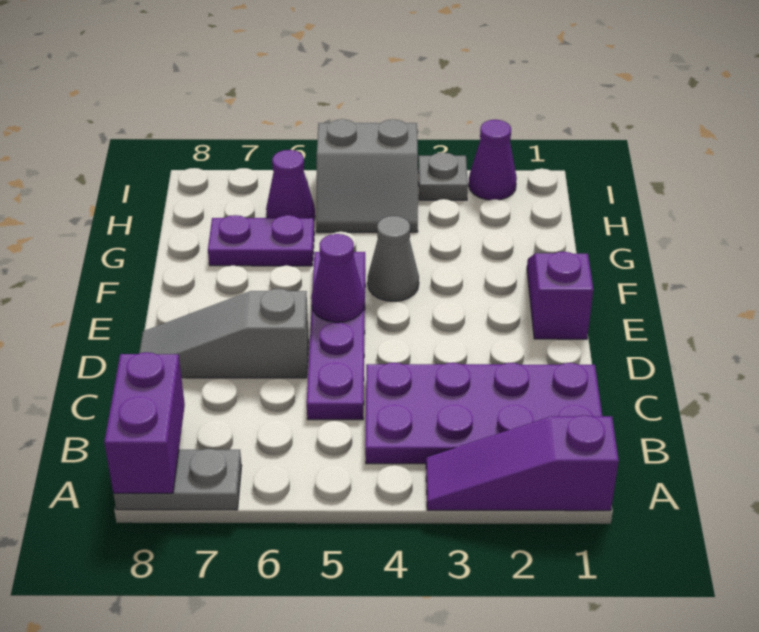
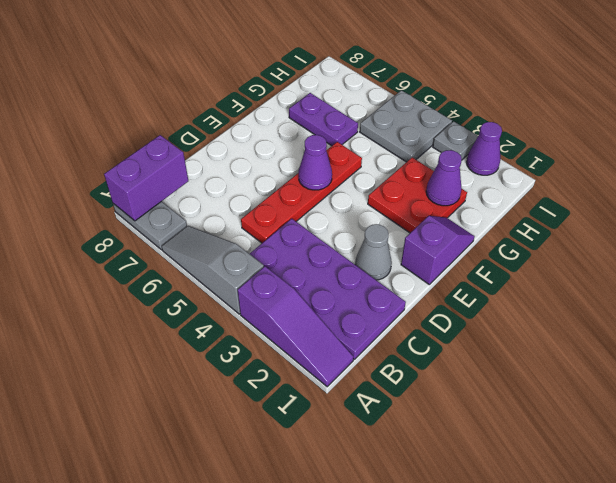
purple slope A1:A3 level 1 top 1 -> purple slope A1:A3 level 1 top 3
purple plate C5:F5 level 1 -> red plate C5:F5 level 1
grey slope D6:D8 level 1 top 6 -> grey slope A4:A6 level 1 top 4
none -> red plate F2:G3 level 1
grey cone F4 level 1 -> grey cone D2 level 1
grey slope H4:I5 level 1 top I -> grey plate H4:I5 level 1
purple cone H6 level 1 -> purple cone G2 level 2

